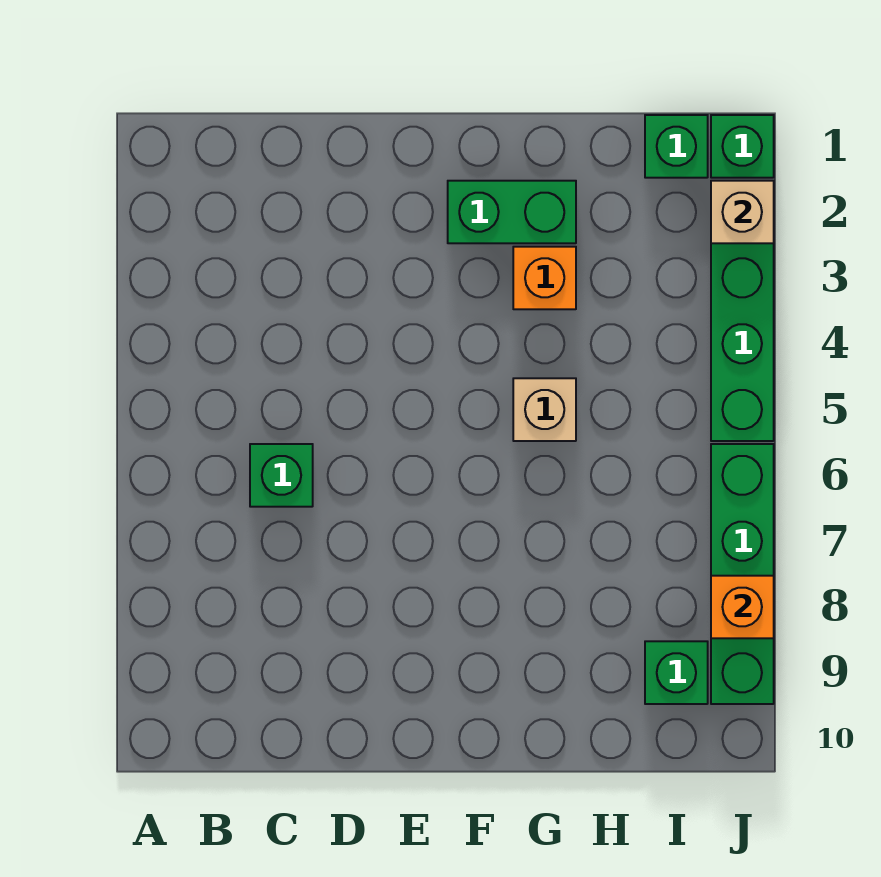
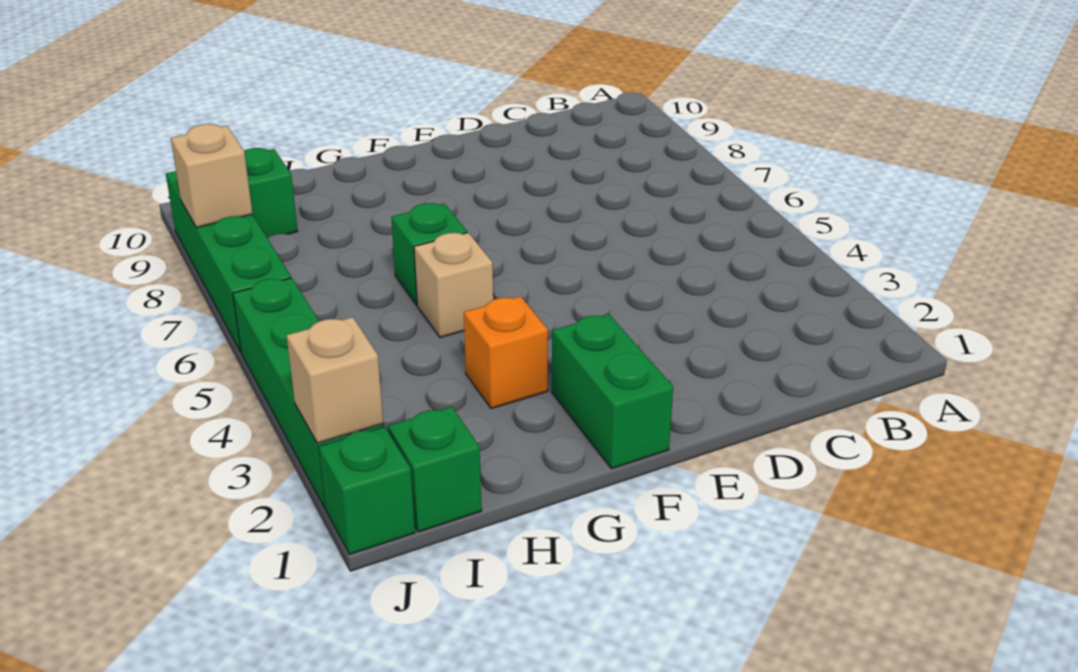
green brick C6 level 1 -> green brick G6 level 1
green brick F2:G2 level 1 -> green brick F1:F2 level 1
orange brick J8 level 2 -> tan brick J8 level 2

